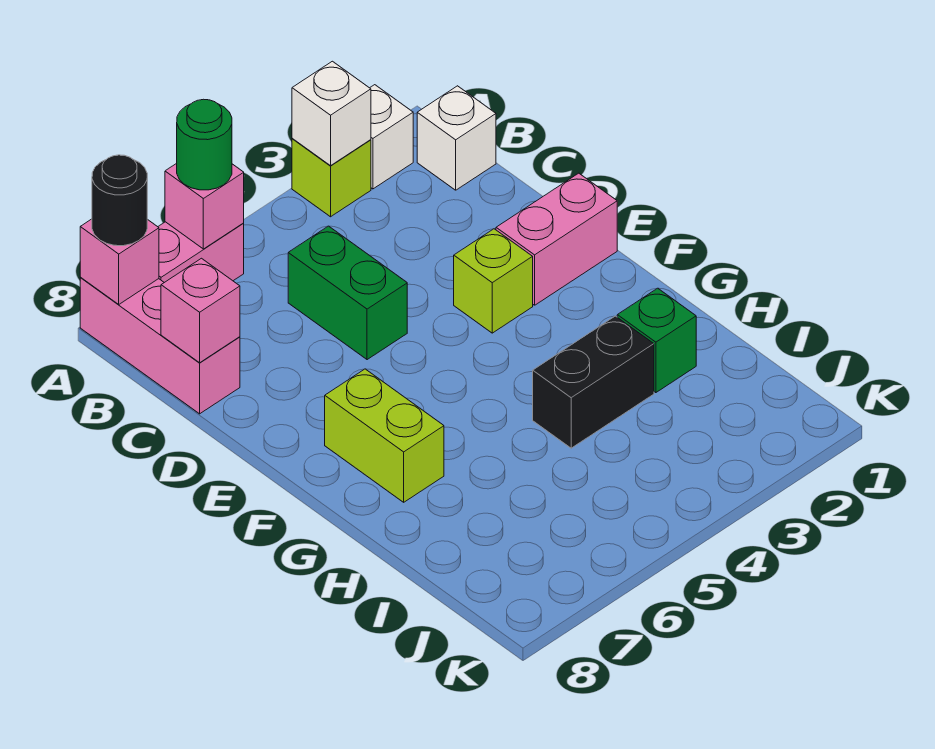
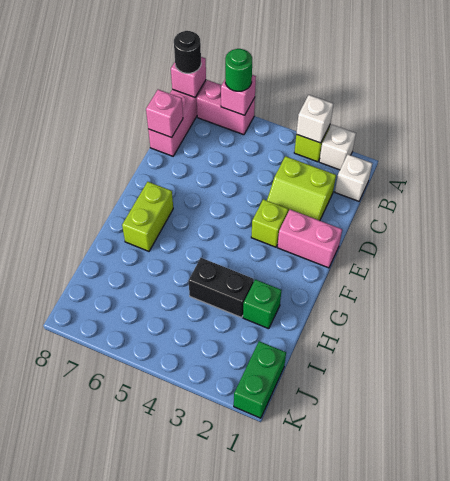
none -> lime slope C2:D3 level 1 top C
green brick C5:D5 level 1 -> green brick J1:K1 level 1

